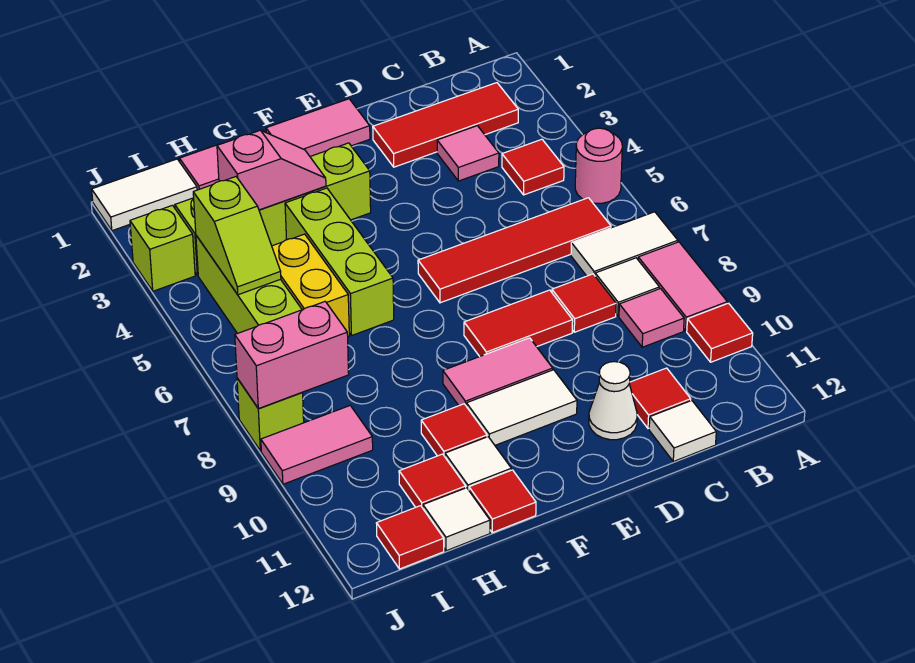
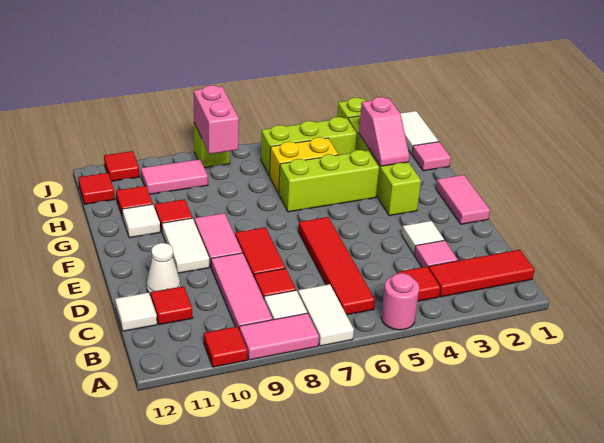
red tile B2:D2 level 1 -> red tile B1:B3 level 1
pink tile B9 level 1 -> pink tile B9:D9 level 1
red tile G12 level 1 -> red tile J11 level 1
white tile H12 level 1 -> white tile D3 level 1
lime slope I4:I5 level 2 top 4 -> none
pink tile I9:J9 level 1 -> pink tile I9:I10 level 1

